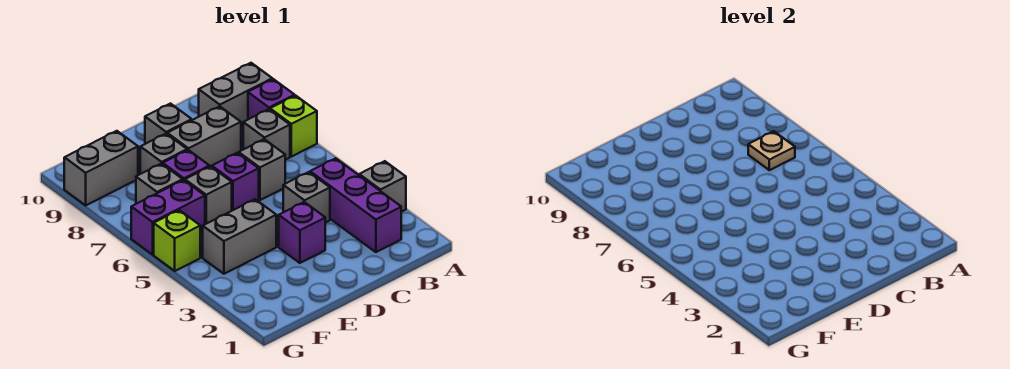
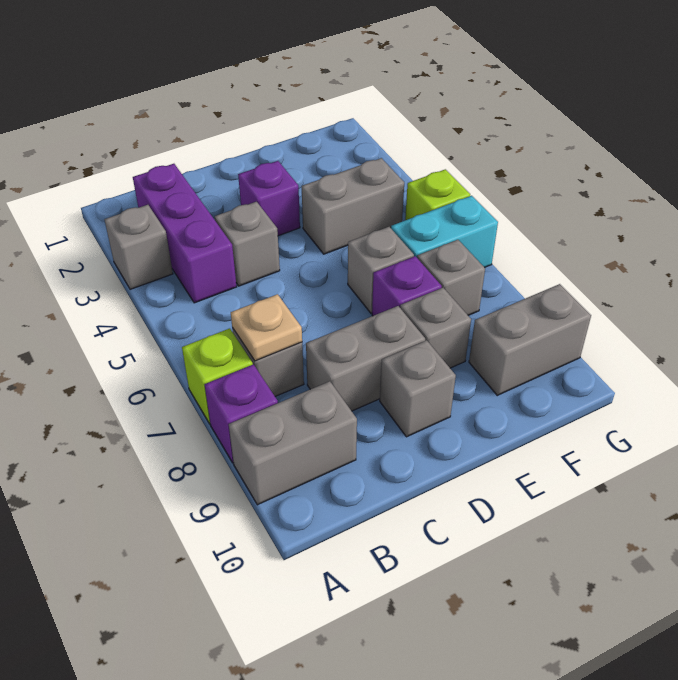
grey brick C6 level 1 -> none
purple brick D6 level 1 -> none
purple brick F6:G6 level 1 -> cyan brick F6:G6 level 1

